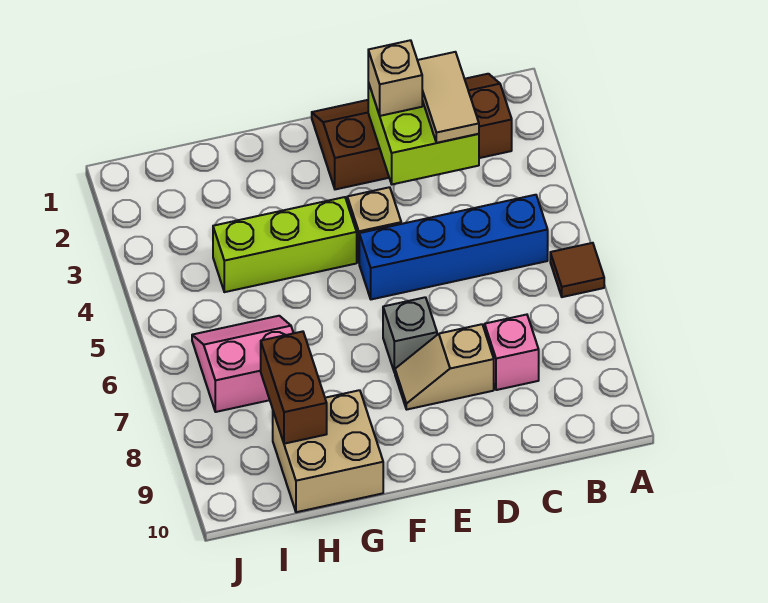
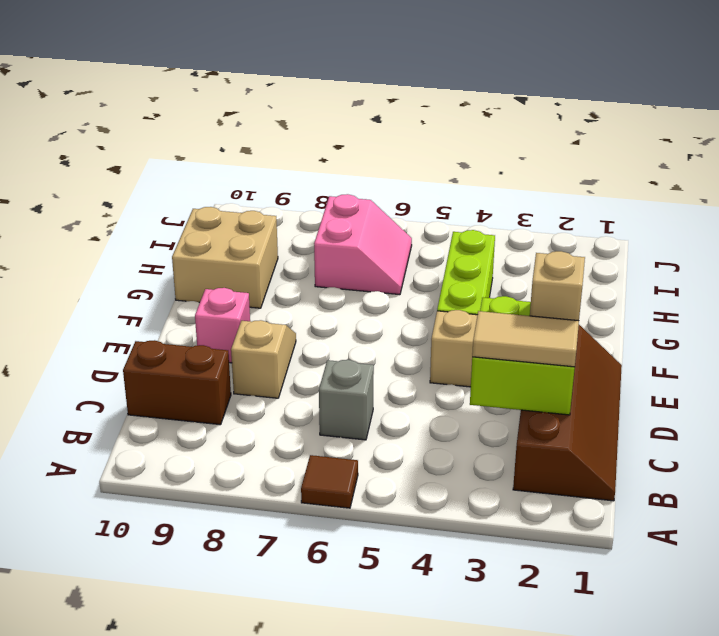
blue brick B5:E5 level 1 -> none
pink brick C8 level 1 -> pink brick E9 level 1
grey brick E7 level 1 -> grey brick C6 level 1
brown brick H8:H9 level 2 -> brown brick C9:C10 level 1

